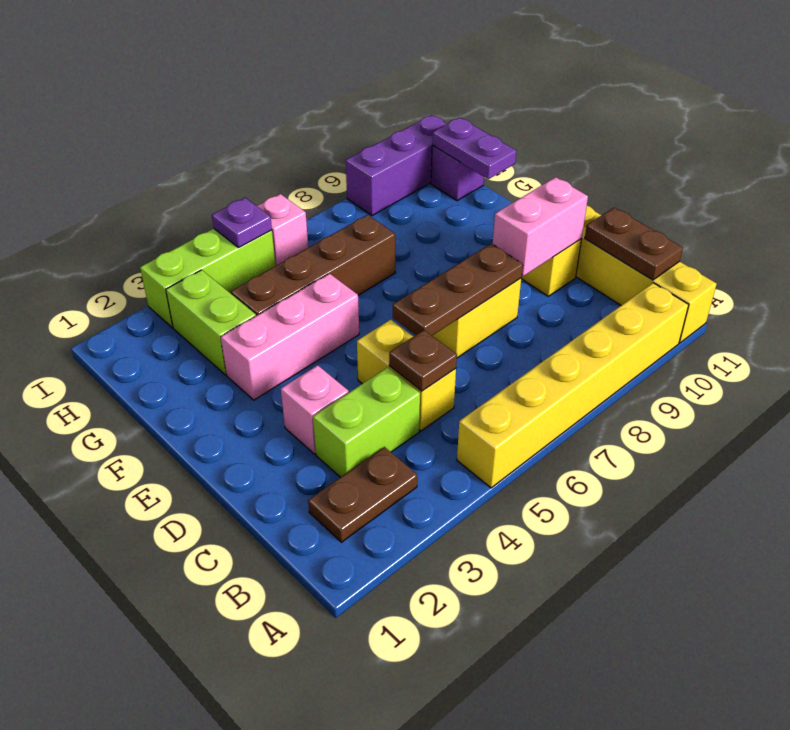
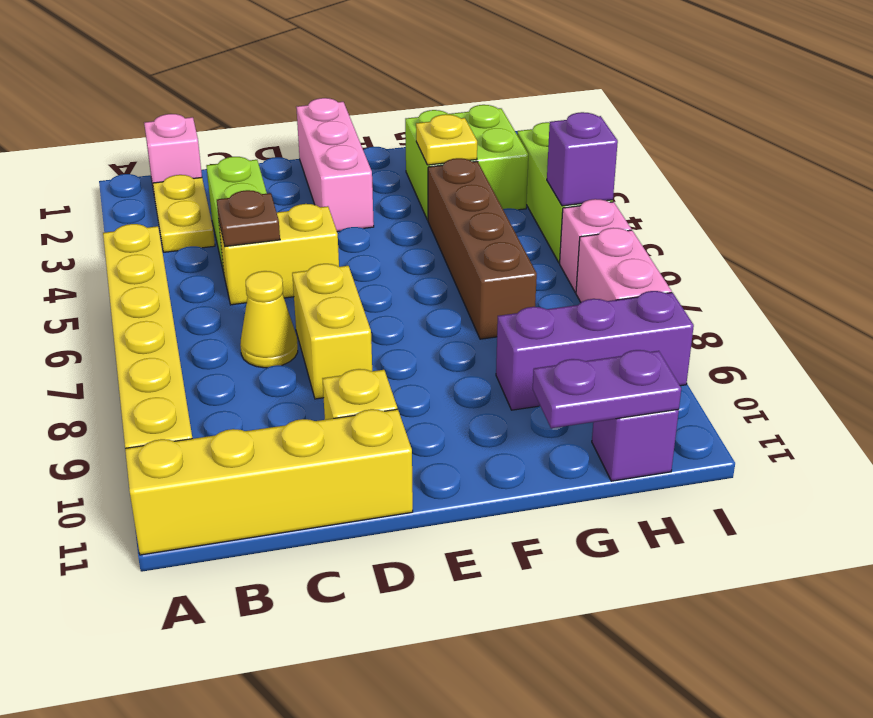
brown plate B2:B3 level 1 -> yellow plate B2:B3 level 1
brown plate B11:C11 level 2 -> none
none -> yellow cone C7 level 1
pink brick D3 level 1 -> pink brick B1 level 1
brown plate D6:D8 level 2 -> none
pink brick D9:D10 level 2 -> pink brick I7:I8 level 1
pink brick F3:F5 level 1 -> pink brick E1:E3 level 1
lime brick G3:H3 level 1 -> lime brick G2:H3 level 1
none -> yellow plate G3 level 2
purple plate I5 level 2 -> purple brick I5 level 2
purple brick I9:I11 level 1 -> purple brick G9:I9 level 1

